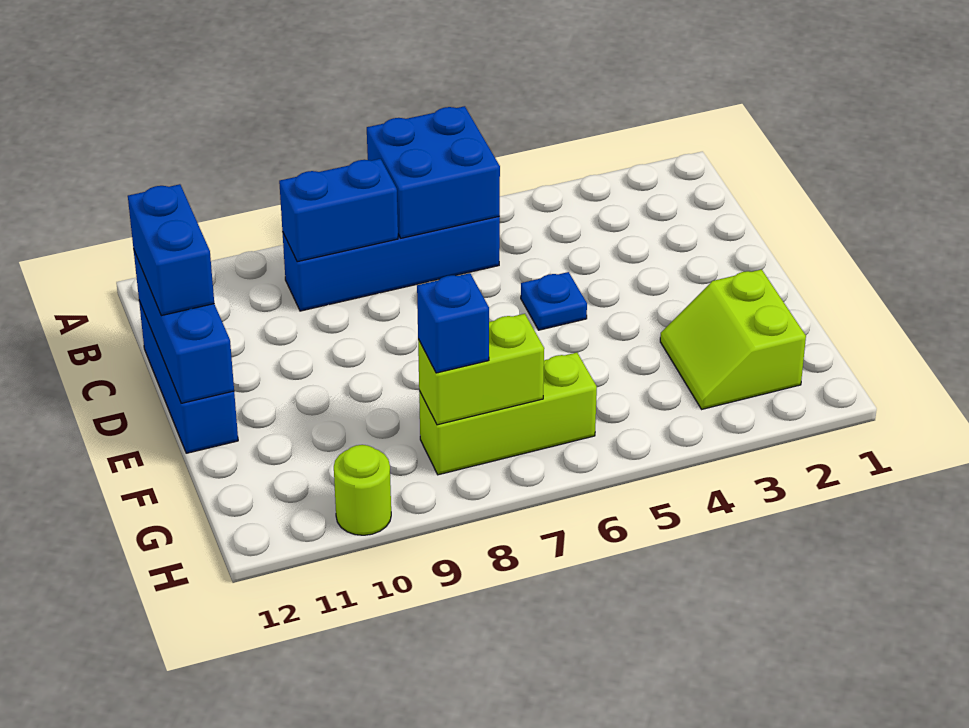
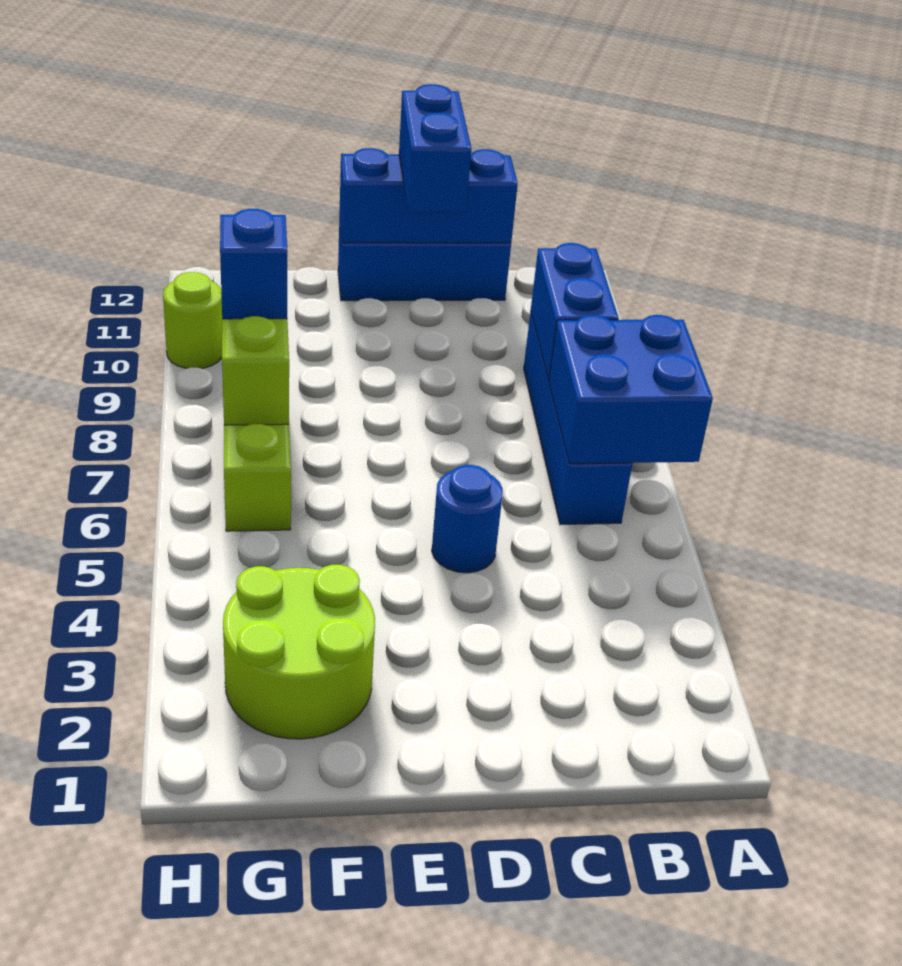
blue brick C12:D12 level 3 -> blue brick D11:D12 level 3
blue plate D5 level 1 -> blue round brick D5 level 1
lime slope F2:G3 level 1 top 2 -> lime round brick F2:G3 level 1

